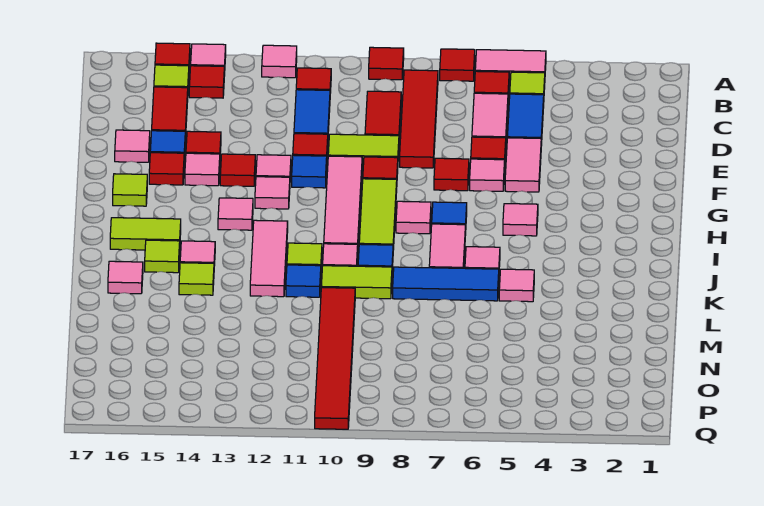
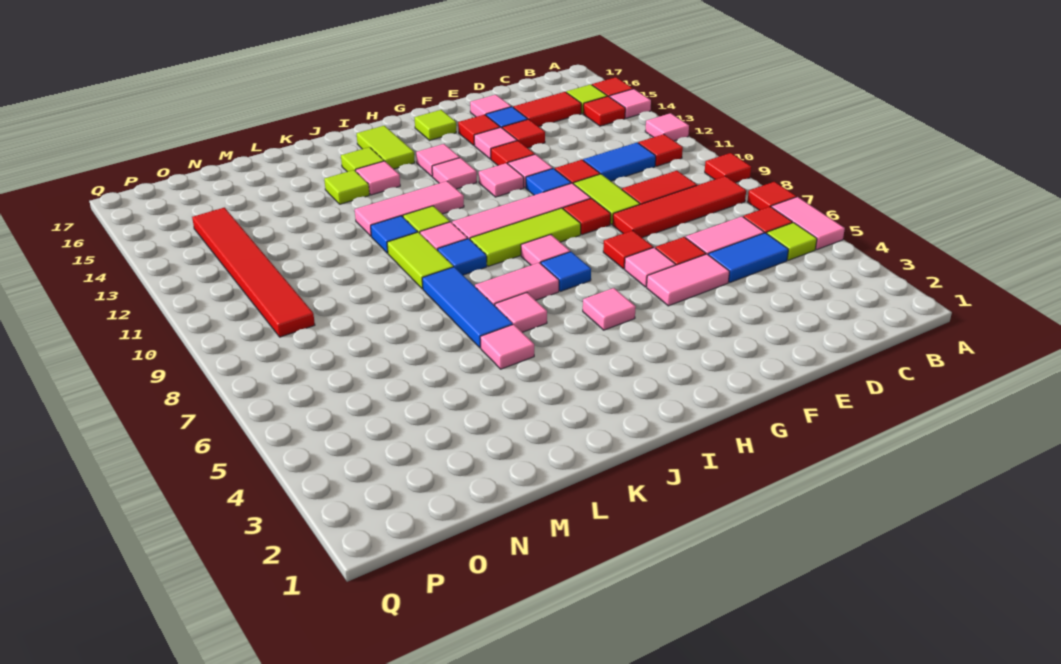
pink tile K16 level 1 -> pink tile H14 level 1
red tile L10:Q10 level 1 -> red tile O9:O14 level 1

